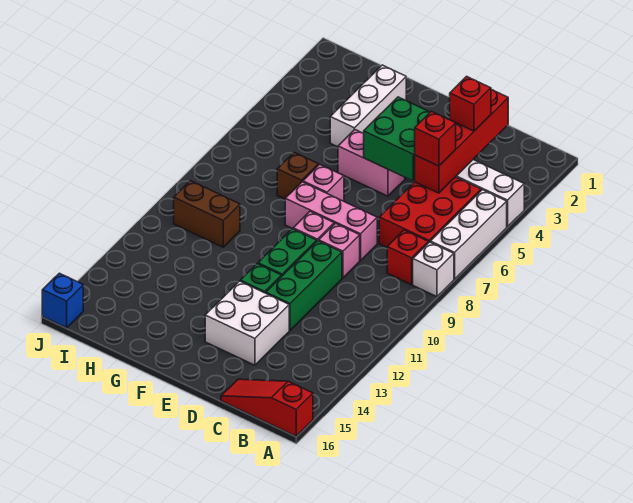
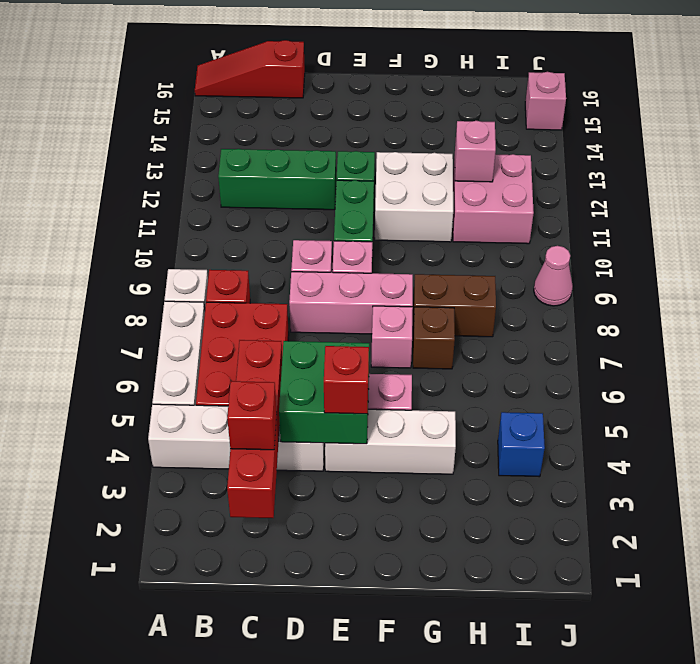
red slope A16:C16 level 1 top A -> red slope A16:C16 level 1 top C
red brick C5 level 3 -> red brick E4 level 3
green brick D10:D12 level 1 -> green brick B12:D12 level 1
white brick D13:E14 level 1 -> white brick F11:G12 level 1
white brick G2:G4 level 1 -> white brick E4:G4 level 1
brown brick H10:I10 level 1 -> brown brick G8:H8 level 1
none -> pink brick H11:I12 level 1
none -> pink brick H12 level 2
none -> pink cone J9 level 1
none -> pink brick J15 level 1
blue brick J16 level 1 -> blue brick I4 level 1

